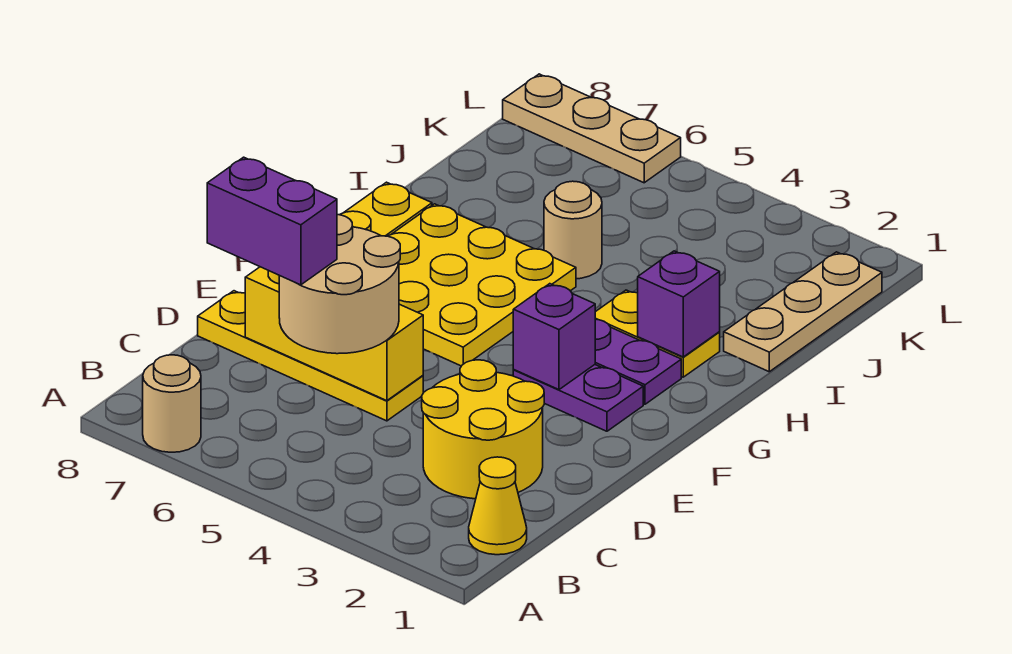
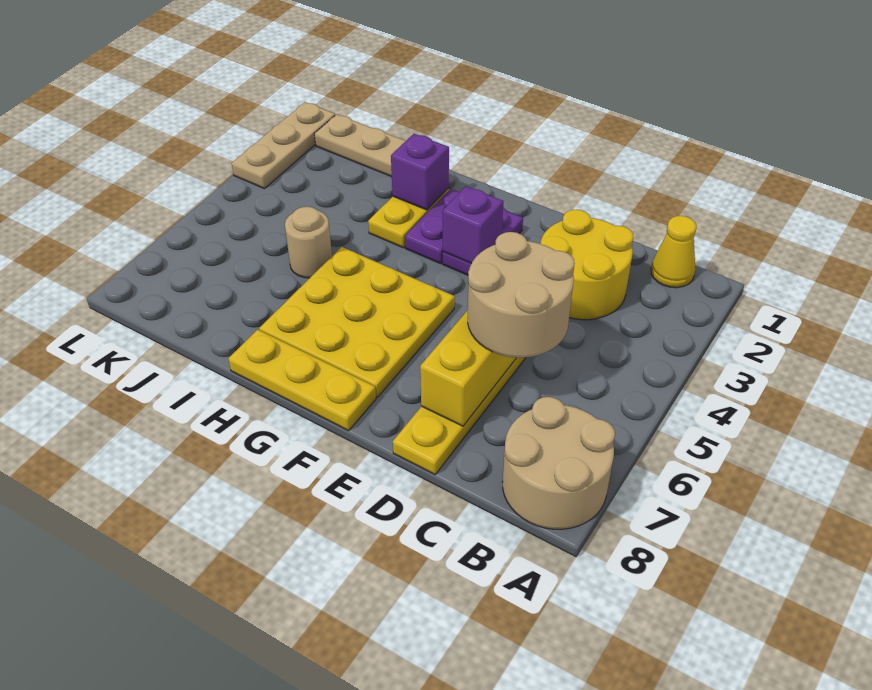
tan round brick A7 level 1 -> tan round brick A7:B8 level 1
purple brick C6:C7 level 4 -> none
tan plate L6:L8 level 1 -> tan plate L1:L3 level 1

